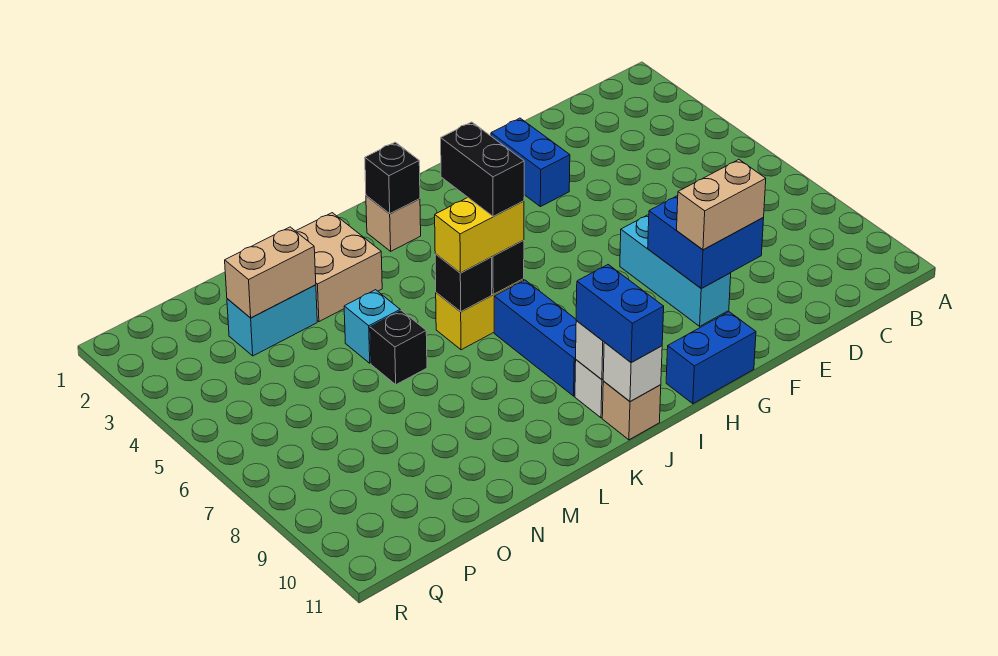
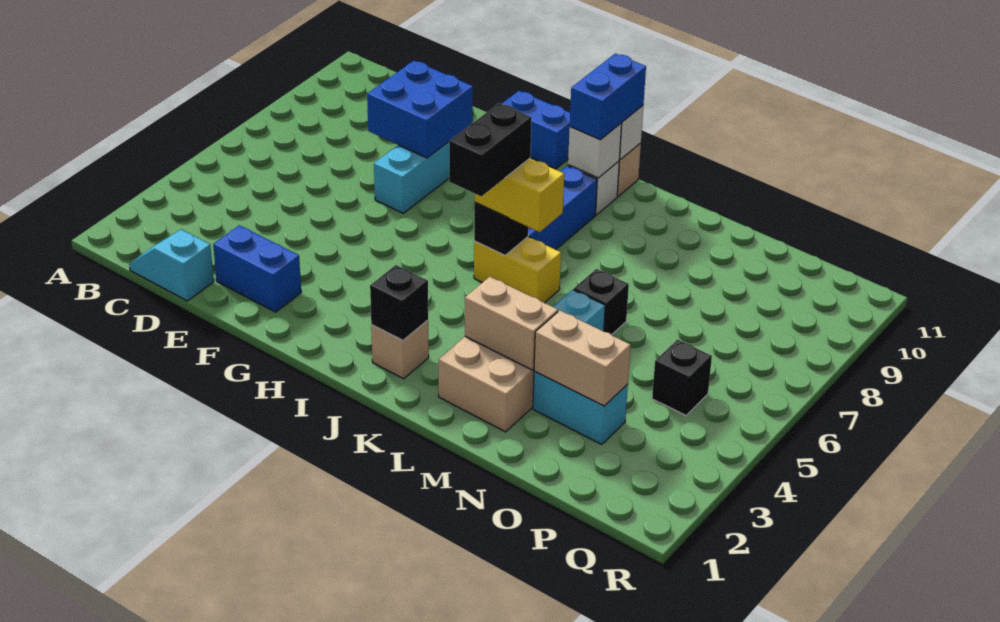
none -> cyan slope C1:D1 level 1 top D
tan brick E9:F9 level 3 -> tan brick L3:M3 level 2
blue brick F2:F3 level 1 -> blue brick E2:F2 level 1
black brick K6 level 2 -> black brick P5 level 1

